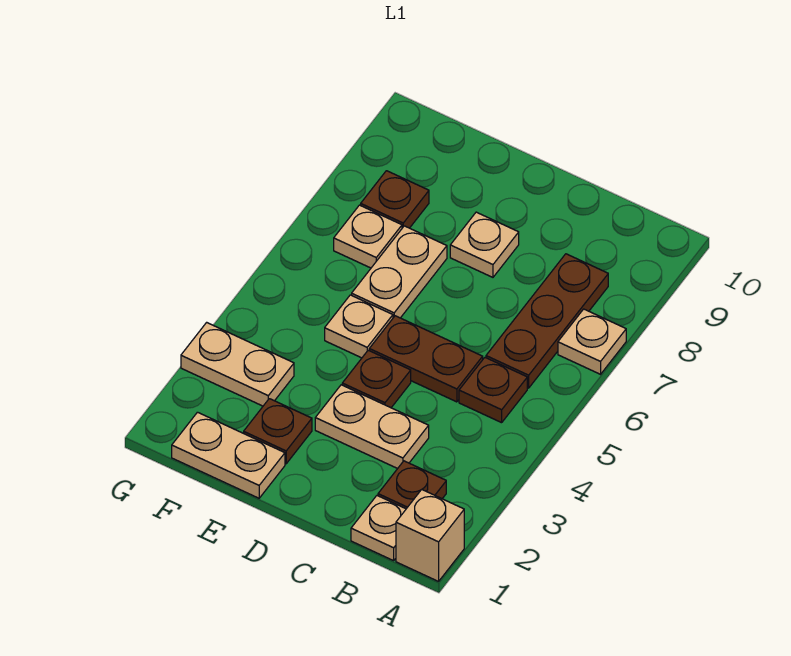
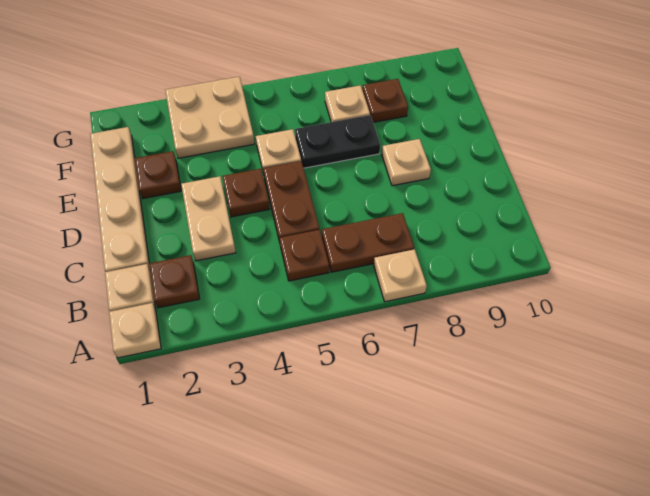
tan brick A1 level 1 -> tan plate A1 level 1
brown plate B6:B8 level 1 -> brown plate B6:B7 level 1
tan plate E1:F1 level 1 -> tan plate C1:F1 level 1
tan plate E6:E7 level 1 -> black plate E6:E7 level 1
tan plate F3:G3 level 1 -> tan plate F3:G4 level 1

